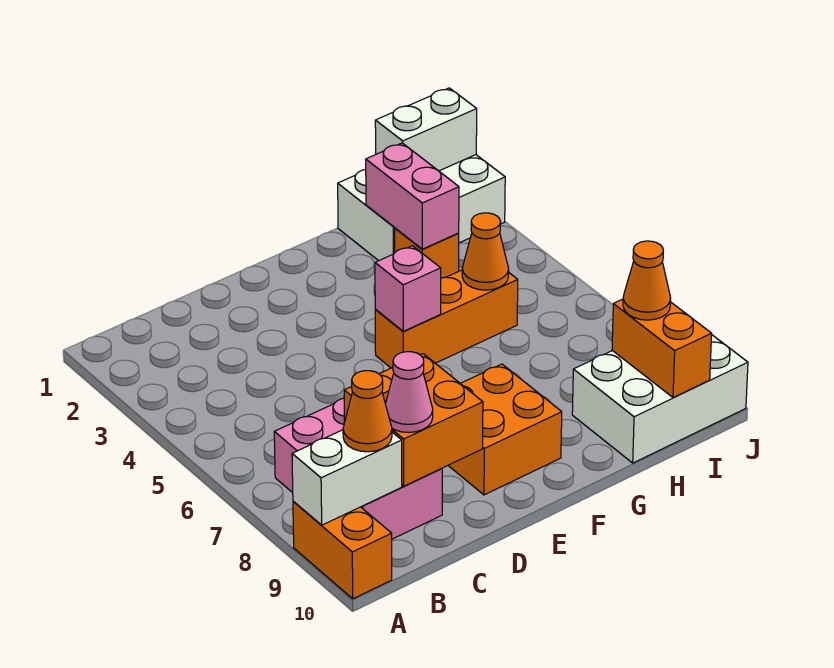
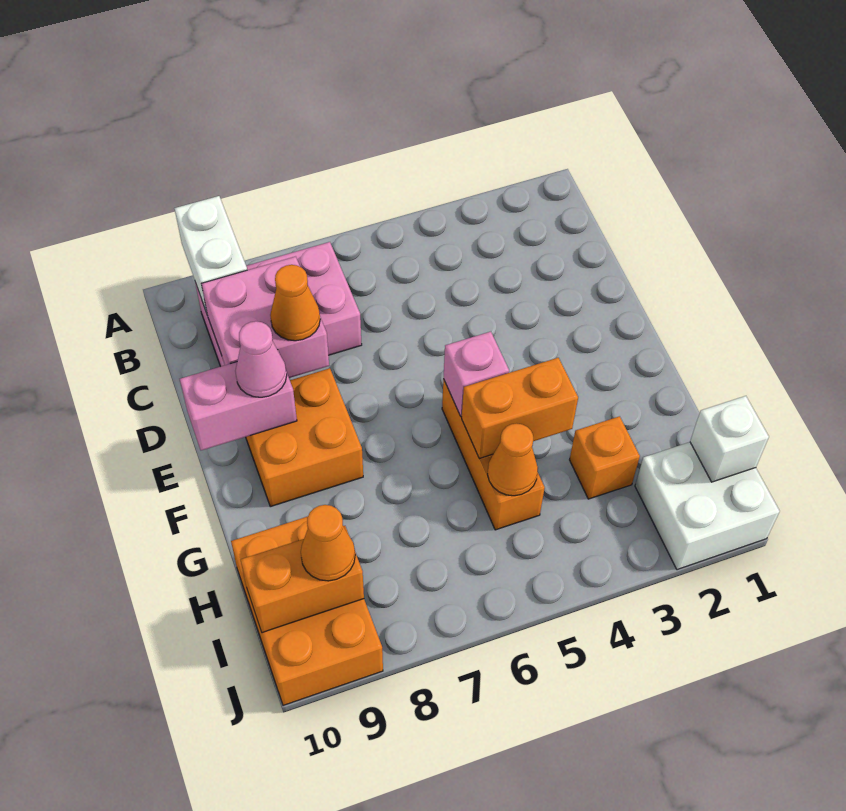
orange brick A9:A10 level 1 -> orange brick G4:G5 level 2
orange cone B9 level 3 -> orange cone D8 level 3
orange brick C8:D9 level 2 -> pink brick C8:D9 level 2
pink cone C9 level 3 -> pink cone E9 level 3
white brick H1:J2 level 1 -> white brick I1:J2 level 1
pink brick H2:H3 level 2 -> pink brick E9:E10 level 2
white brick H9:J10 level 1 -> orange brick H9:J10 level 1
white brick I1:J1 level 2 -> white brick I1 level 2

